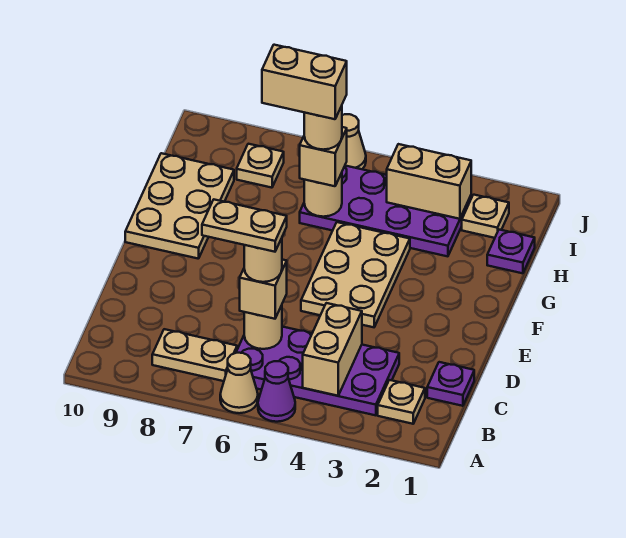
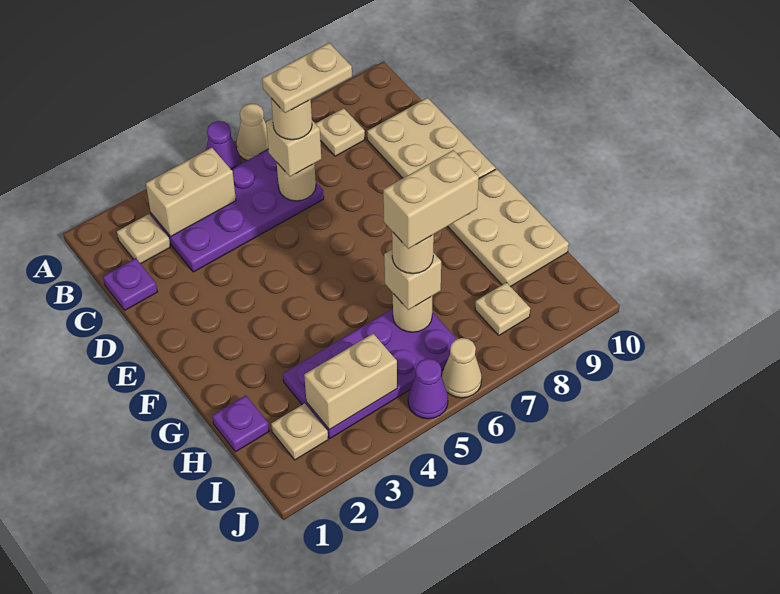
tan brick B4:C4 level 2 -> tan brick B3:B4 level 2
tan plate B7:B8 level 1 -> tan plate B8 level 1
tan plate E4:G5 level 1 -> tan plate C9:E10 level 1
none -> purple cone J5 level 1

